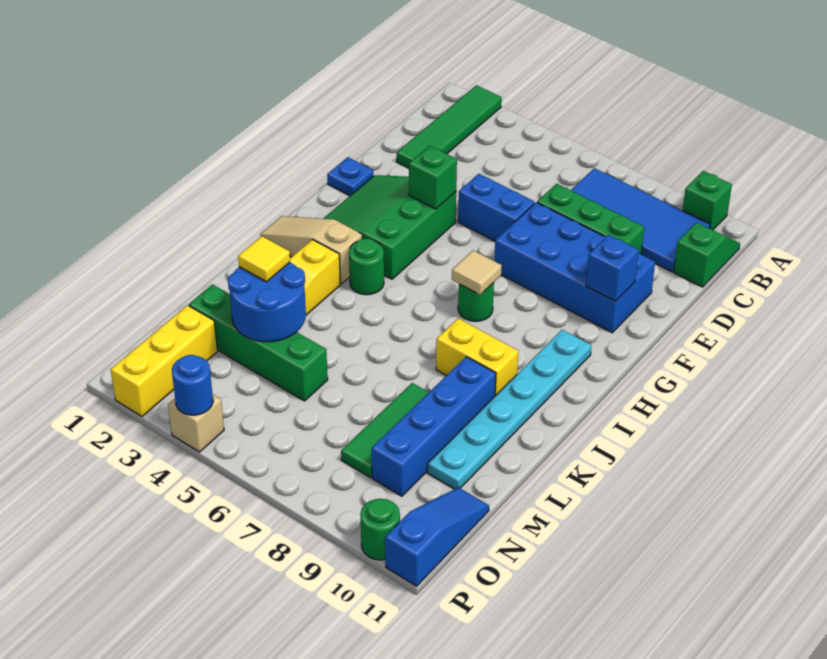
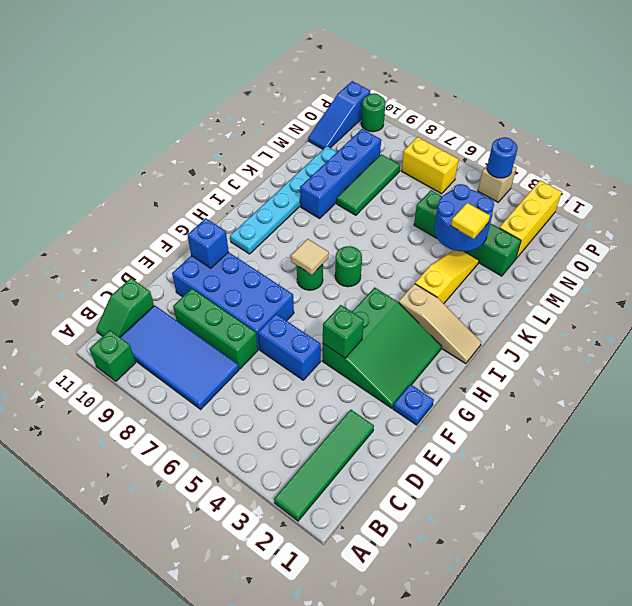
green round brick I4 level 1 -> green round brick I6 level 1
yellow brick J8:J9 level 1 -> yellow brick O6:O7 level 1

